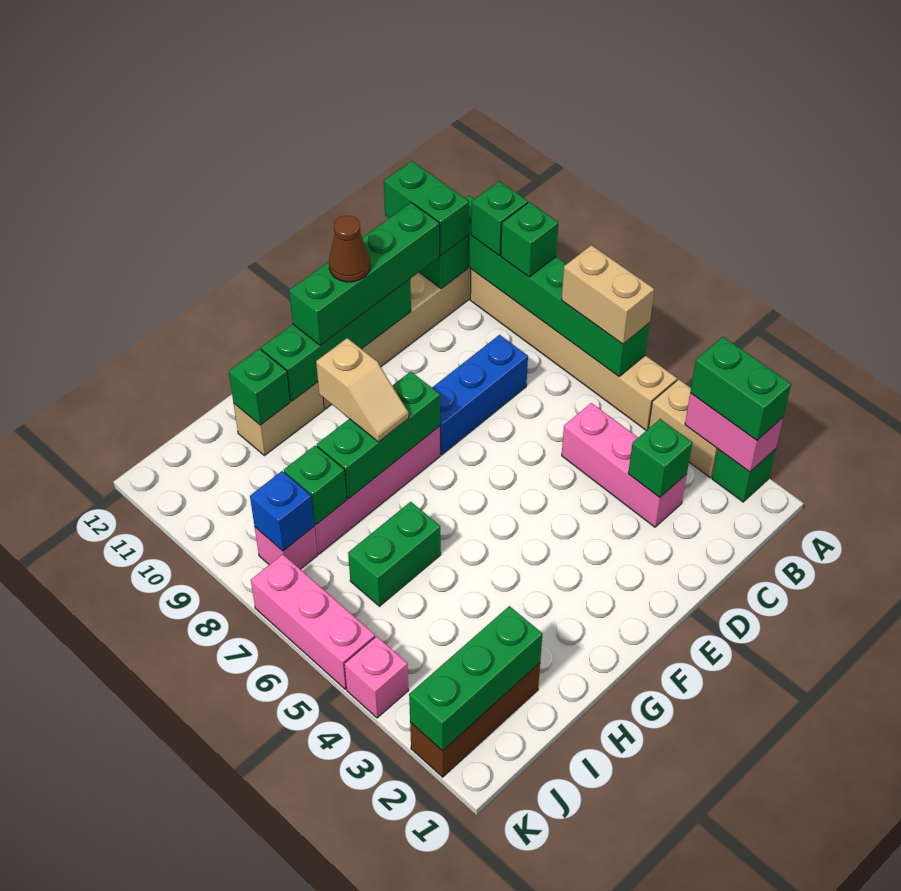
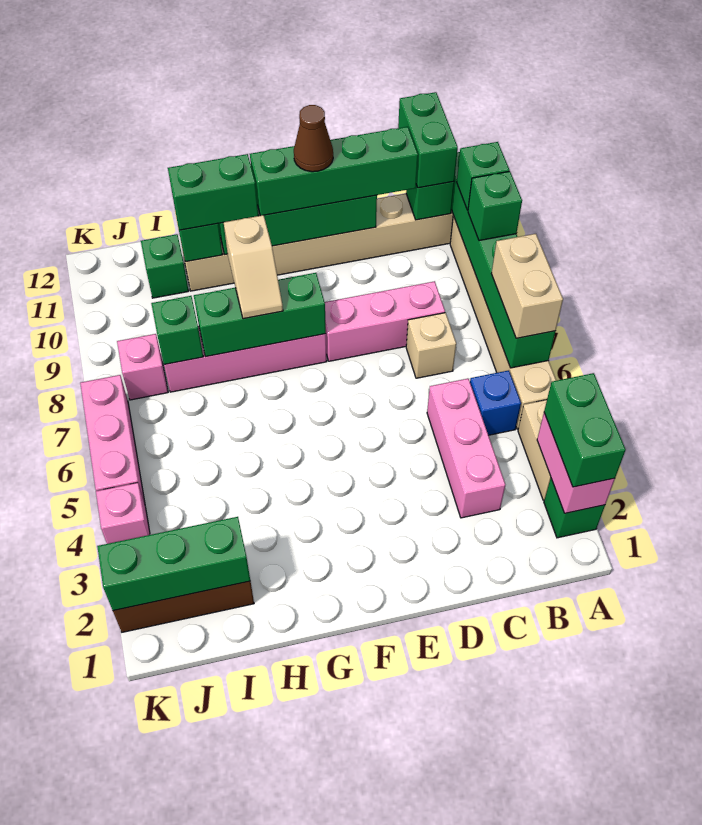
green brick C3 level 2 -> green brick I11 level 1
none -> tan brick C7 level 1
blue brick C8:E8 level 1 -> pink brick C8:E8 level 1
green brick H6:I6 level 1 -> green brick G11:H11 level 3
blue brick J8 level 2 -> blue brick B5 level 1

